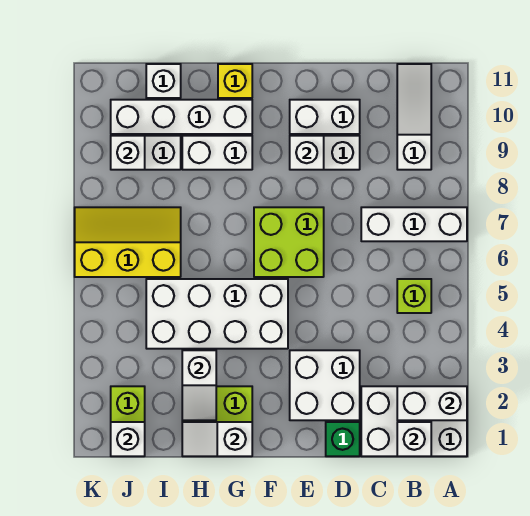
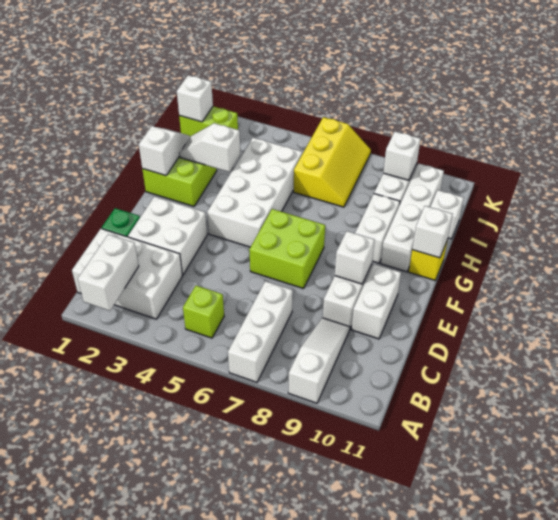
white brick A1:C2 level 1 -> white brick B1:C3 level 1
white brick B1 level 2 -> white brick G11 level 2
white slope B9:B11 level 1 top 9 -> white slope A9:C9 level 1 top A

